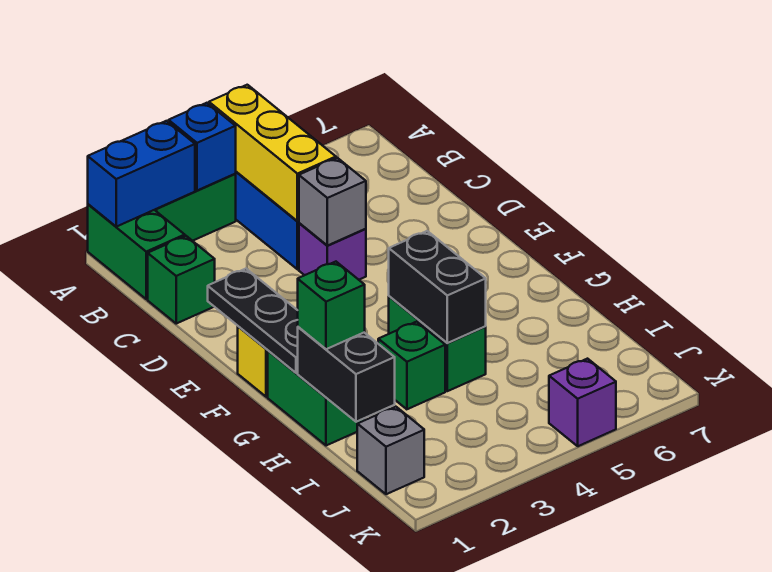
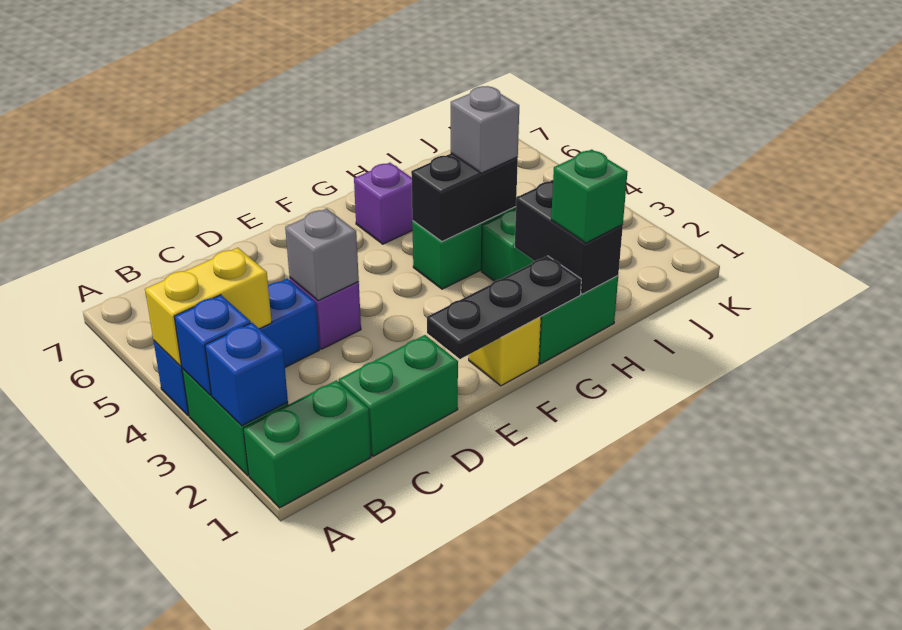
blue brick A1:A2 level 2 -> blue brick A2 level 2
yellow brick A4:C4 level 2 -> yellow brick A4:B4 level 2
green brick C1 level 1 -> green brick C1:D1 level 1
black brick H1:I1 level 2 -> black brick H1:H2 level 2
grey brick J1 level 1 -> grey brick H4 level 3
purple brick K5 level 1 -> purple brick G6 level 1

